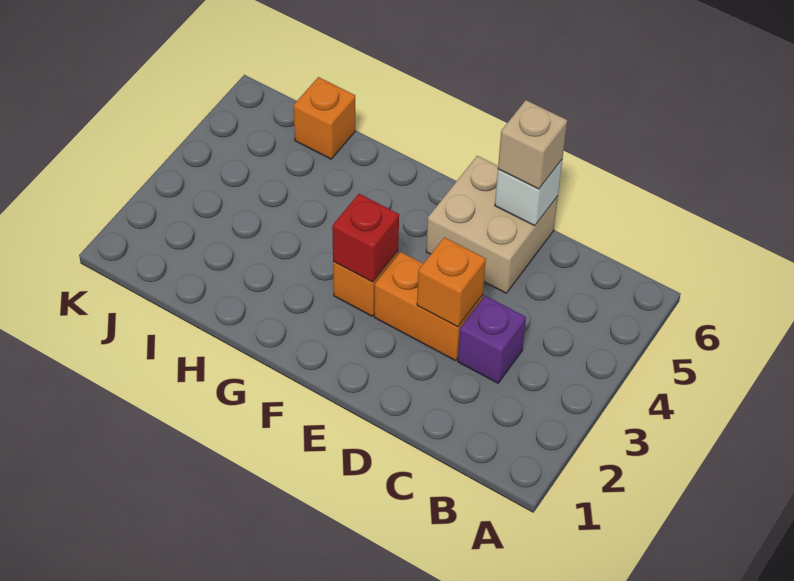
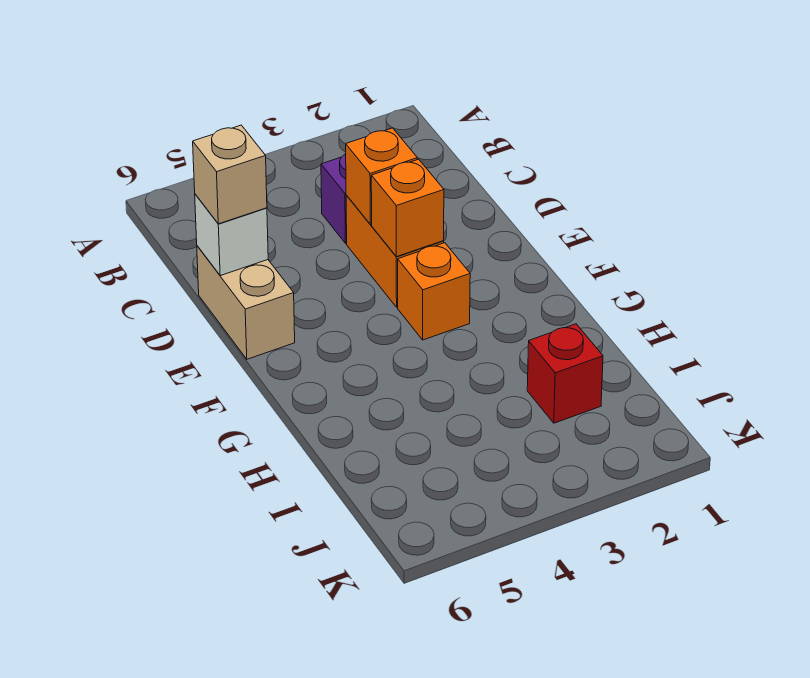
tan brick D5:E6 level 1 -> tan brick D6:E6 level 1
red brick F3 level 2 -> red brick I2 level 1
orange brick I6 level 1 -> orange brick E3 level 2

